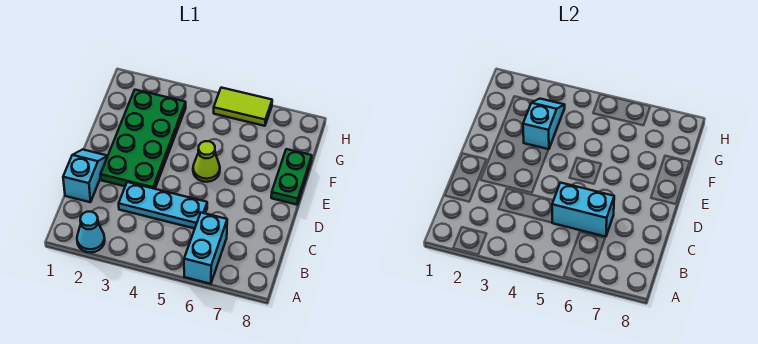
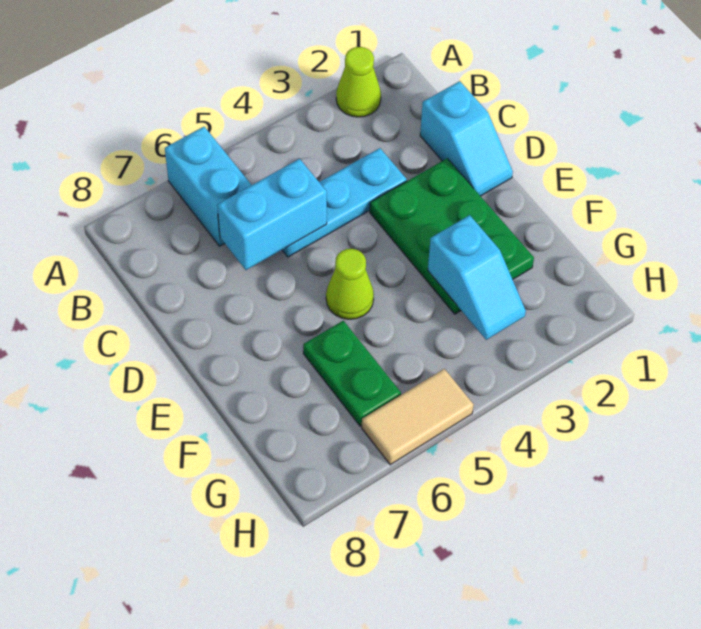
cyan cone A2 level 1 -> lime cone A2 level 1
green plate D2:G3 level 1 -> green plate D2:F3 level 1
green plate E8:F8 level 1 -> green plate F6:G6 level 1
lime tile H5:H6 level 1 -> tan tile H5:H6 level 1

